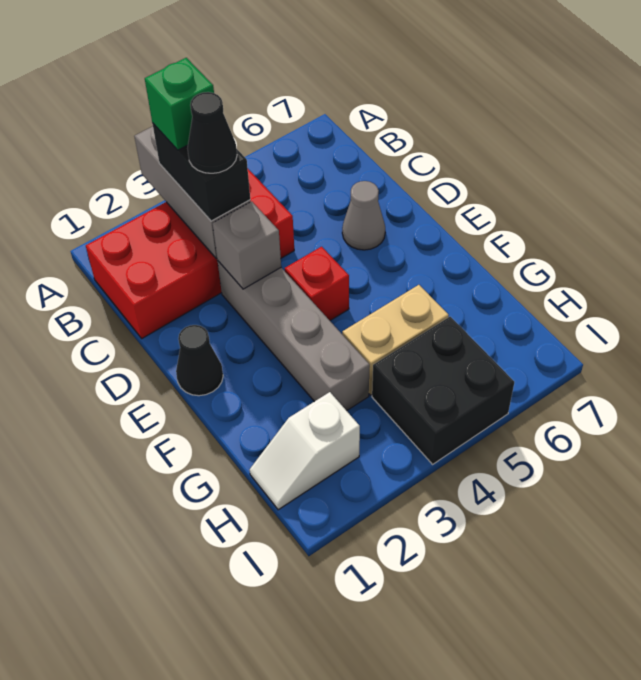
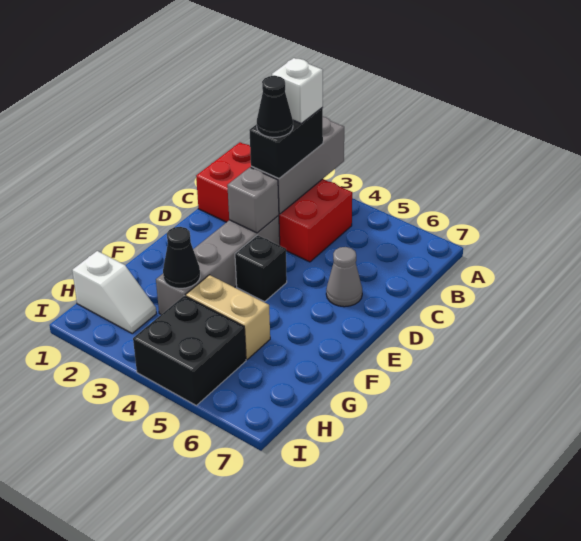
green brick B3 level 4 -> white brick B3 level 4
black cone E1 level 1 -> black cone G3 level 2
red brick E4 level 1 -> black brick E4 level 1
white slope H1:H2 level 1 top 2 -> white slope H1:H2 level 1 top 1

